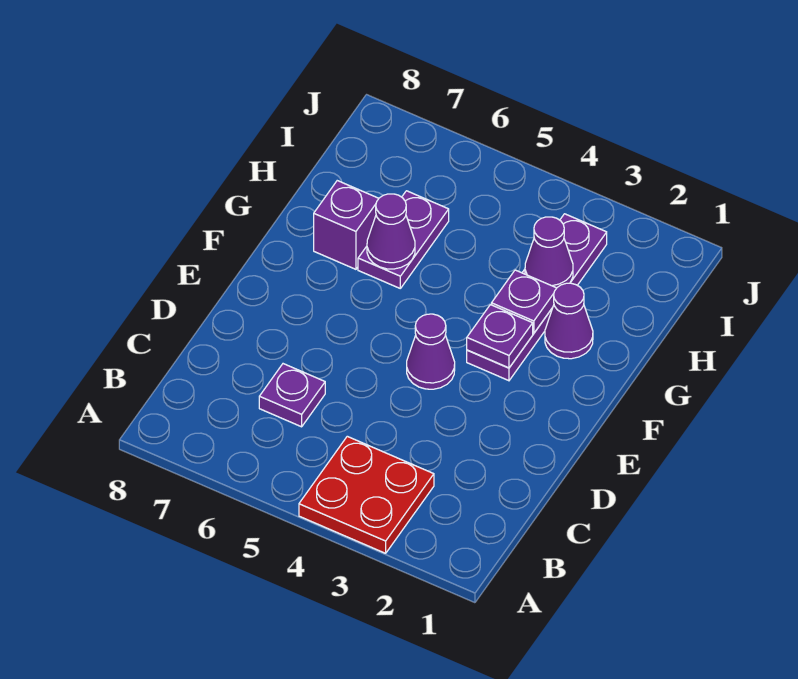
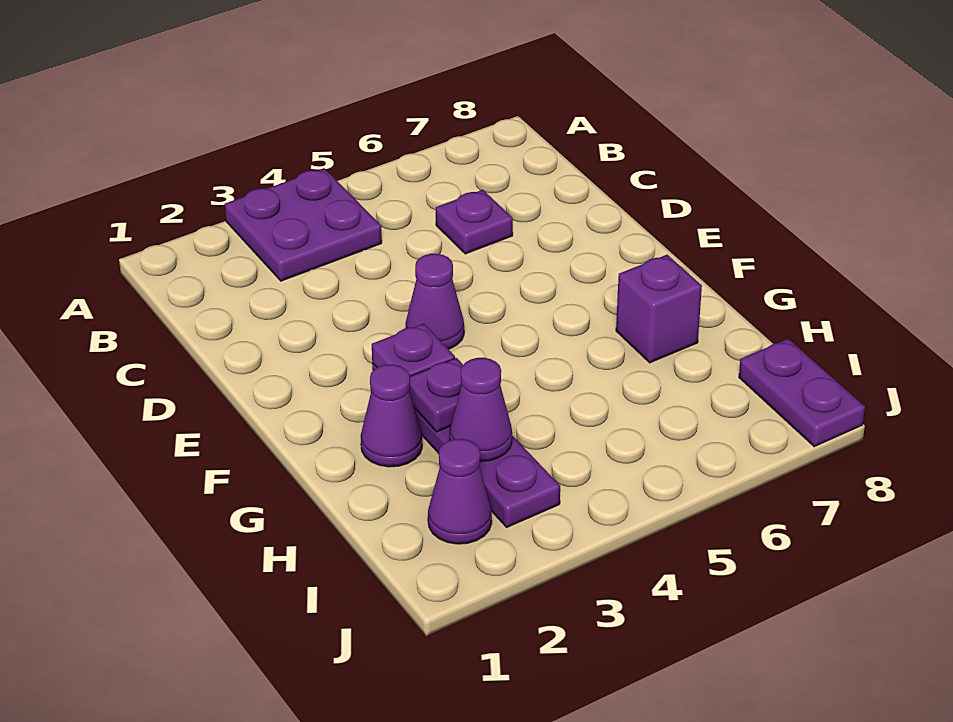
red plate A3:B4 level 1 -> purple plate A3:B4 level 1
purple plate G6:H6 level 1 -> purple plate I8:J8 level 1
purple cone G6 level 2 -> purple cone I2 level 1

